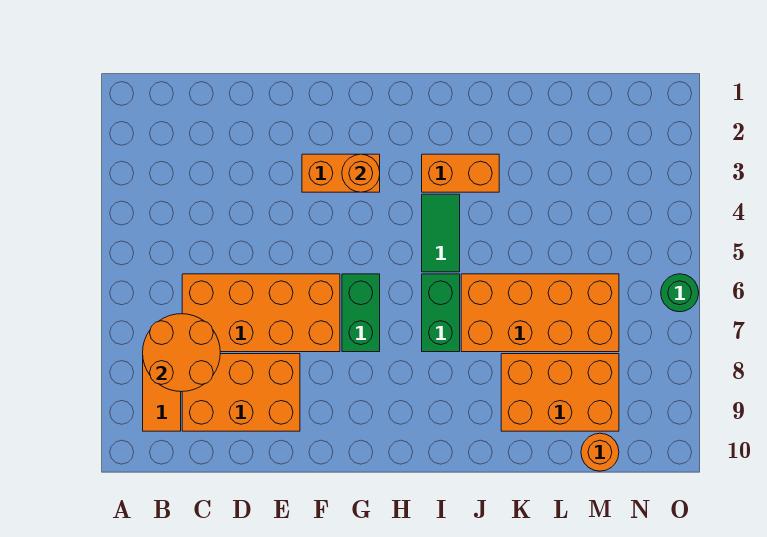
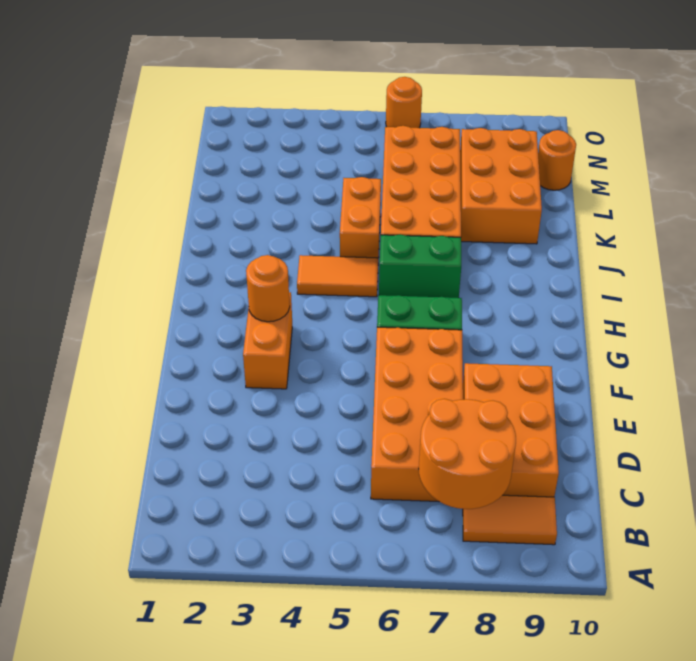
orange brick I3:J3 level 1 -> orange brick J5:K5 level 1
green tile I4:I5 level 1 -> orange tile I4:I5 level 1
green round brick O6 level 1 -> orange round brick O6 level 1

